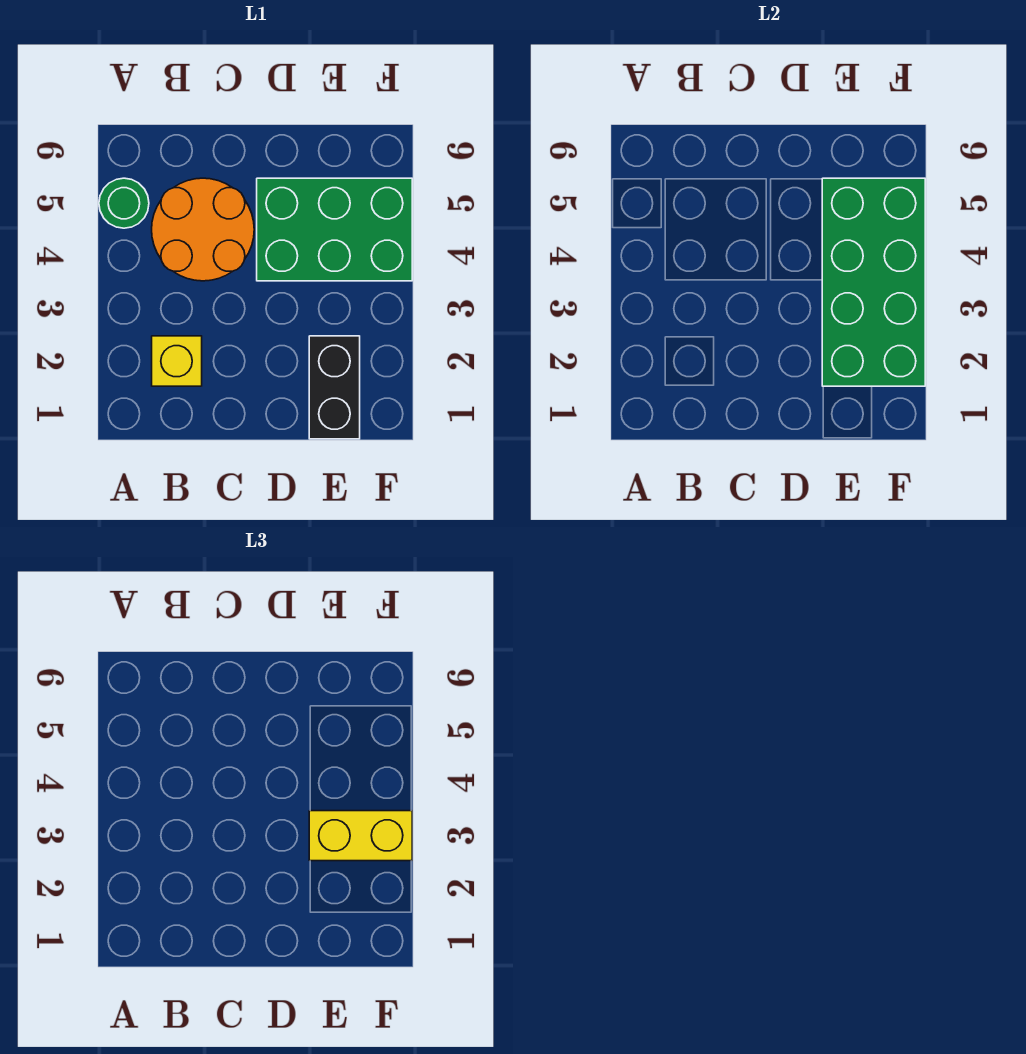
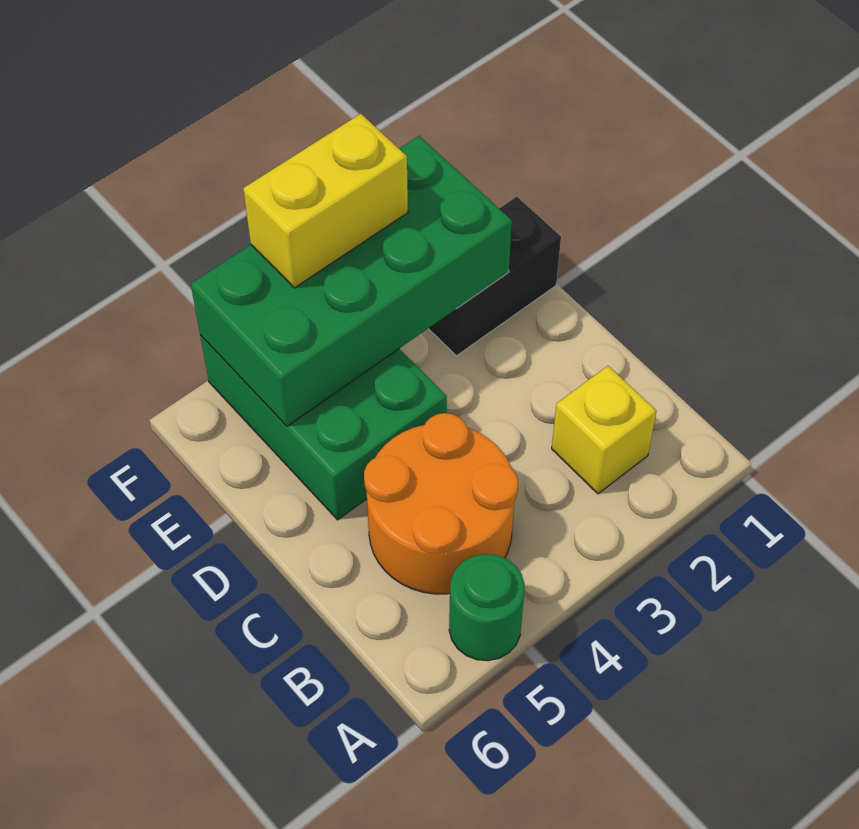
yellow brick E3:F3 level 3 -> yellow brick F3:F4 level 3

